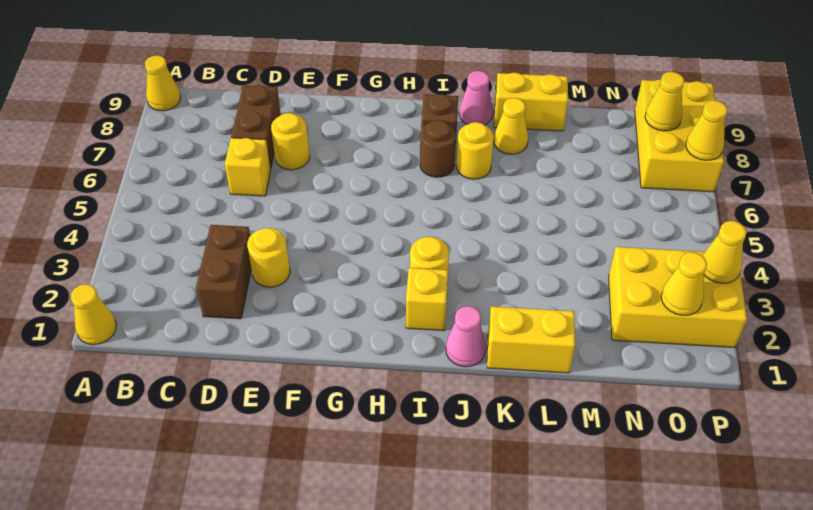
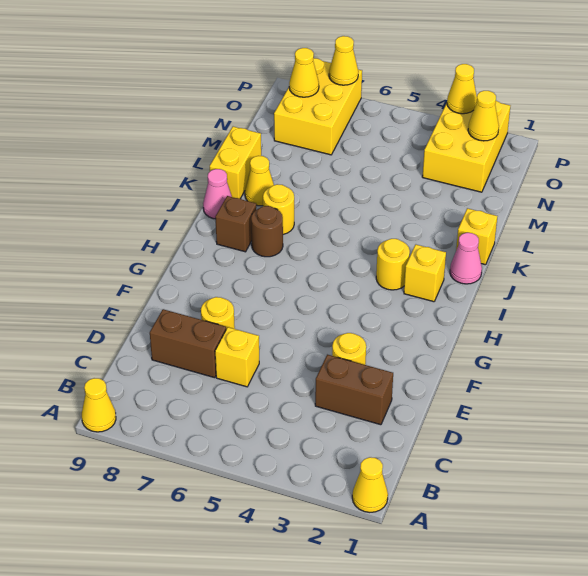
yellow brick K1:L1 level 1 -> yellow brick K1 level 1
yellow brick O7:P9 level 1 -> yellow brick N7:P8 level 1

